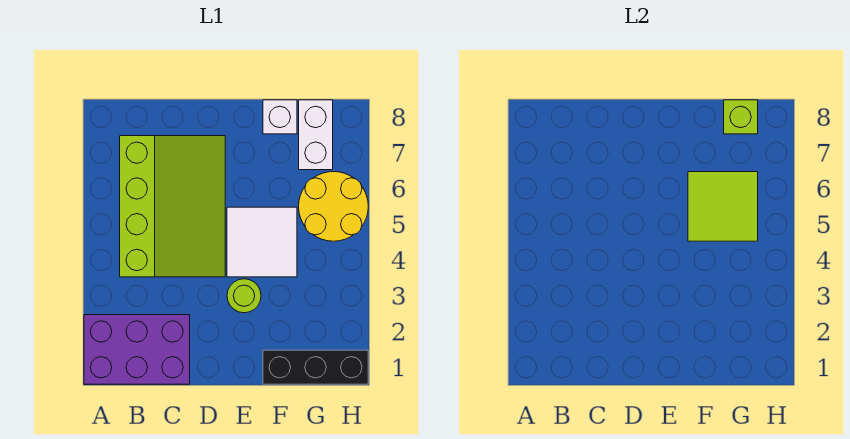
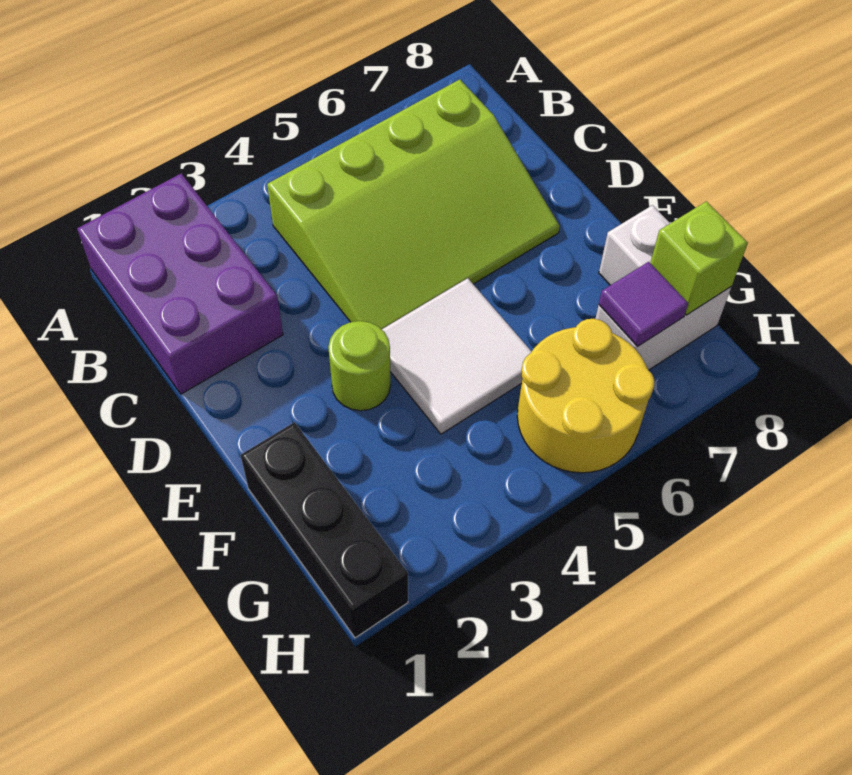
lime tile F5:G6 level 2 -> none
none -> purple tile G7 level 2

